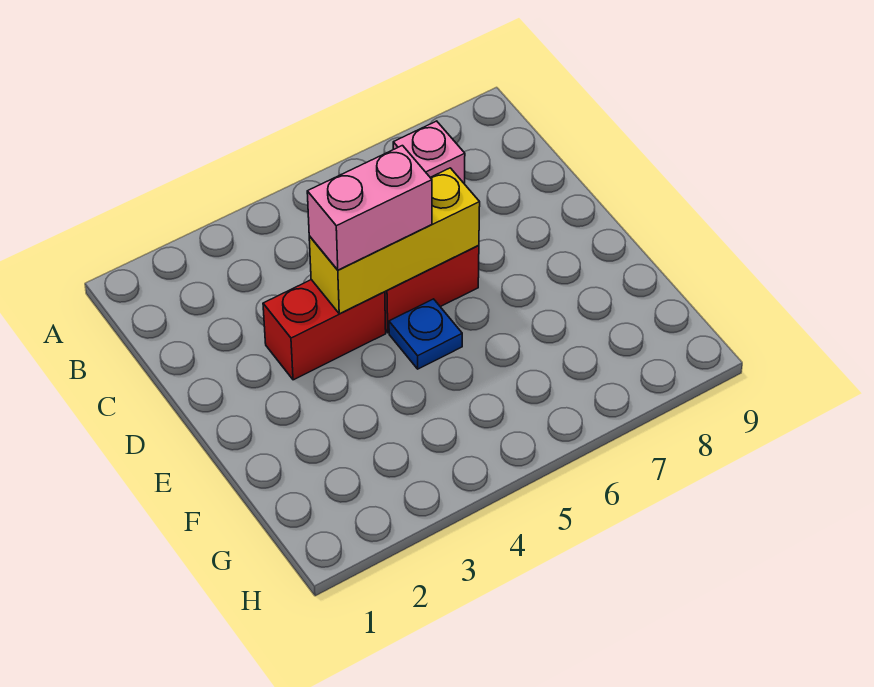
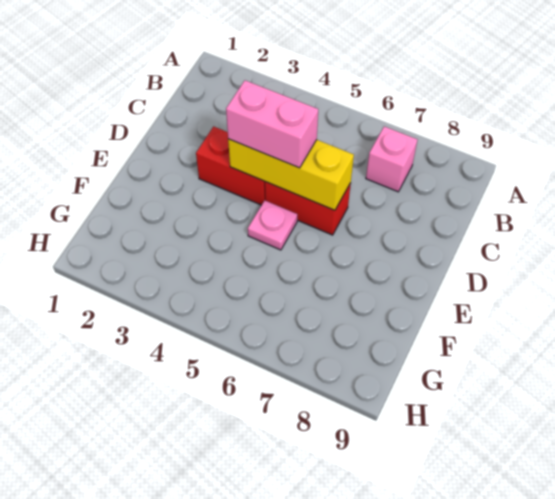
blue plate E5 level 1 -> pink plate E5 level 1

